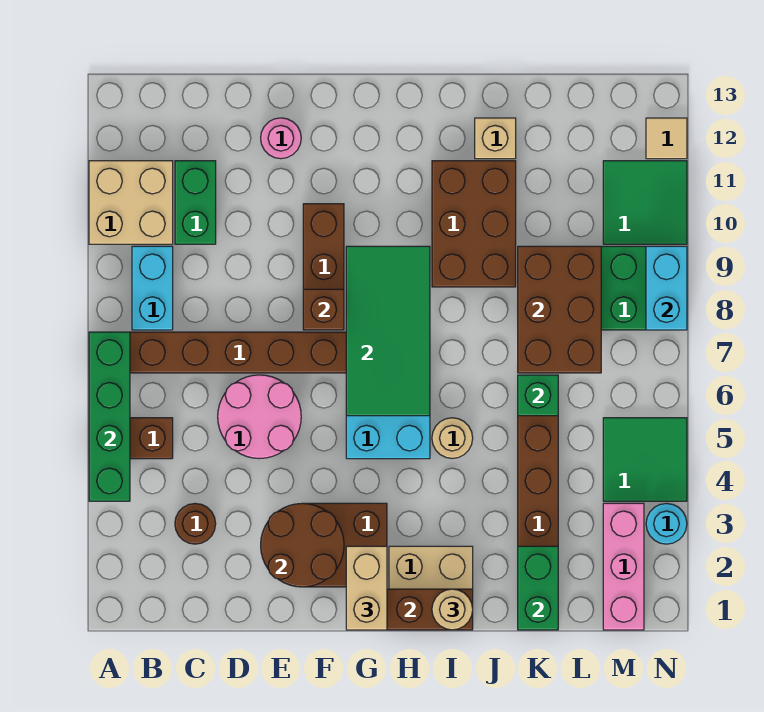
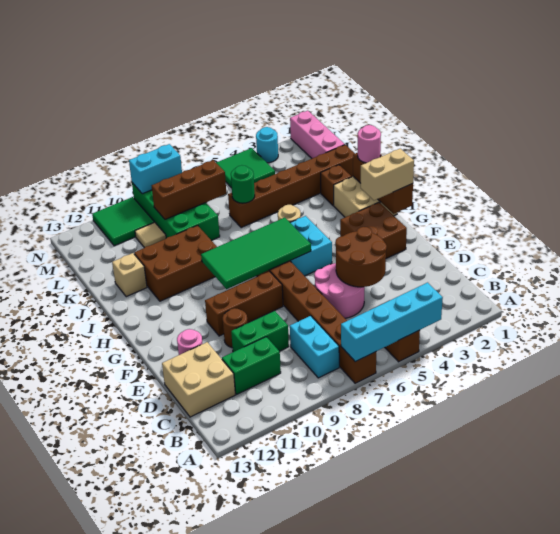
green brick A4:A7 level 2 -> cyan brick A4:A7 level 2
tan brick A10:B11 level 1 -> tan brick C12:D13 level 1
cyan brick B8:B9 level 1 -> cyan brick B8:C8 level 1
brown round brick C3 level 1 -> brown round brick E10 level 1
brown round brick E2:F3 level 2 -> brown round brick D4:E5 level 2
brown brick F8 level 2 -> brown brick J2 level 1
tan round brick I1 level 3 -> pink round brick I1 level 3
green brick K1:K2 level 2 -> green brick D9:D10 level 1
green brick K6 level 2 -> green round brick K6 level 2
brown brick K7:L9 level 2 -> brown brick L7:L9 level 2
pink brick M1:M3 level 1 -> pink brick L1:N1 level 1
tan tile N12 level 1 -> tan tile L10 level 1

